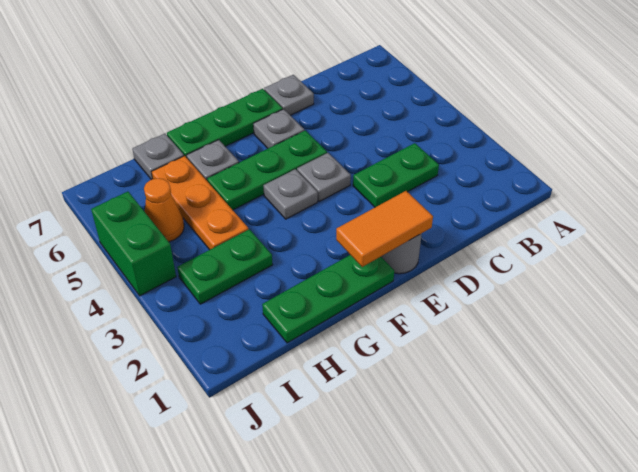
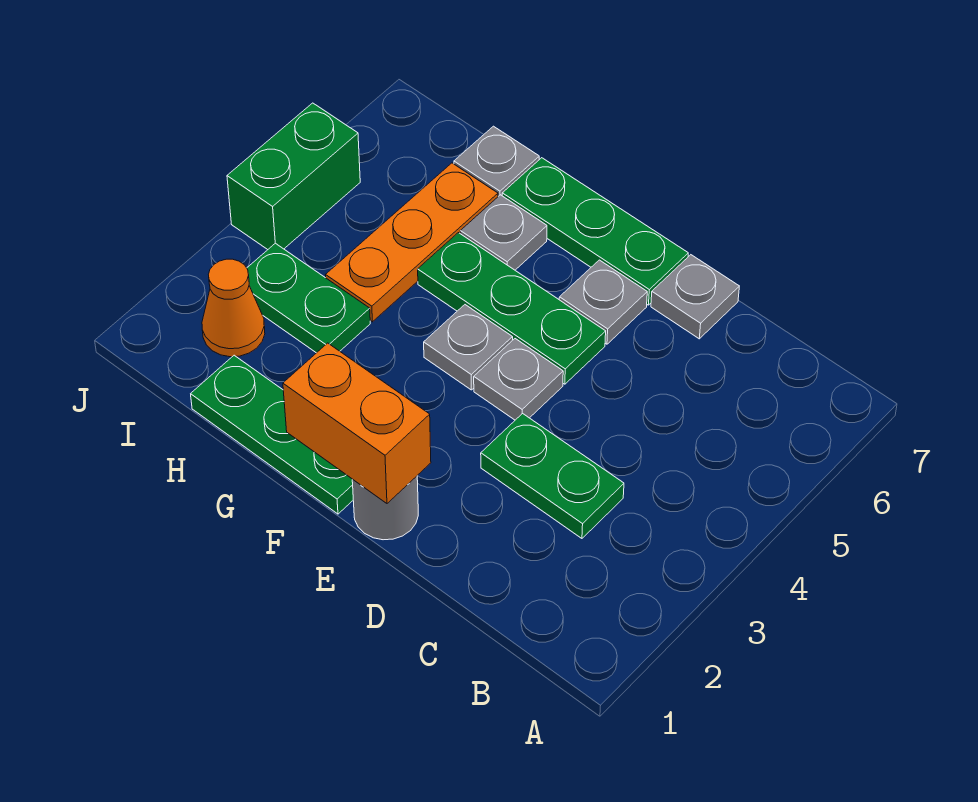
orange tile E1:F1 level 2 -> orange brick E1:F1 level 2
orange cone I5 level 1 -> orange cone I2 level 1

